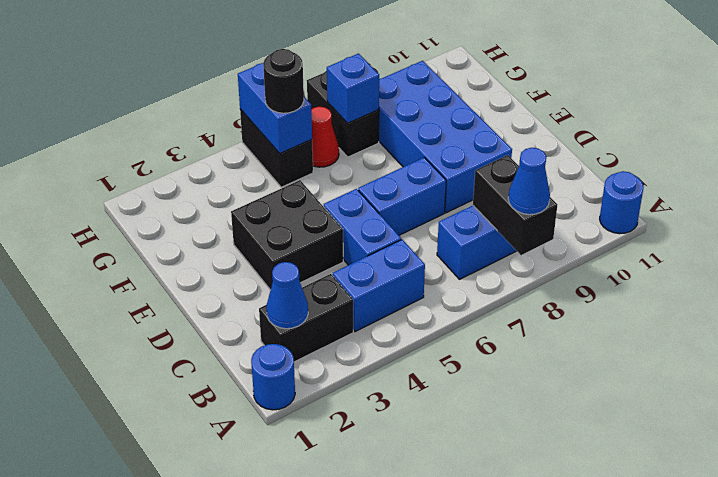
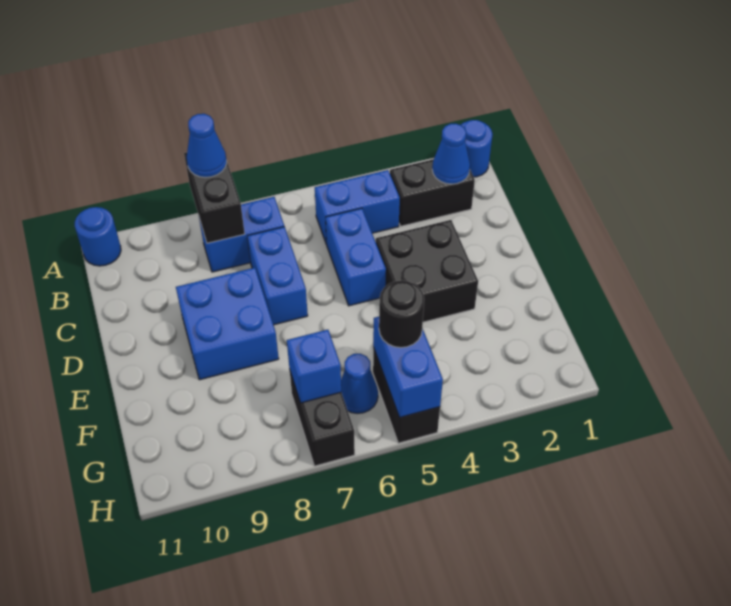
blue brick D6:D7 level 1 -> blue brick C7:D7 level 1
blue brick D8:G9 level 1 -> blue brick D8:E9 level 1
red cone G6 level 1 -> blue cone G6 level 1

